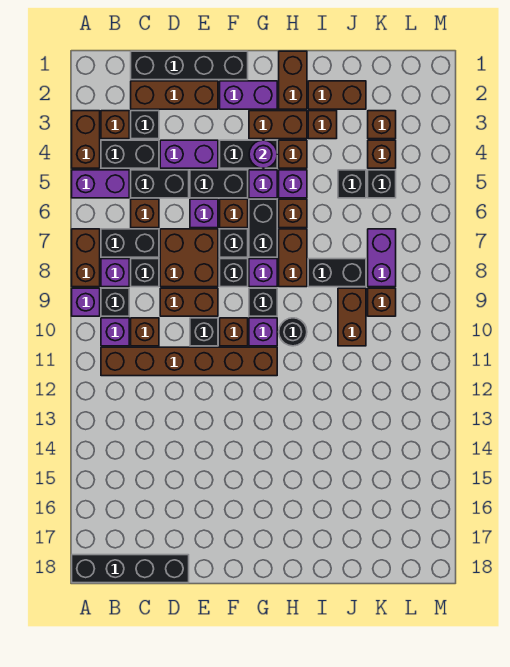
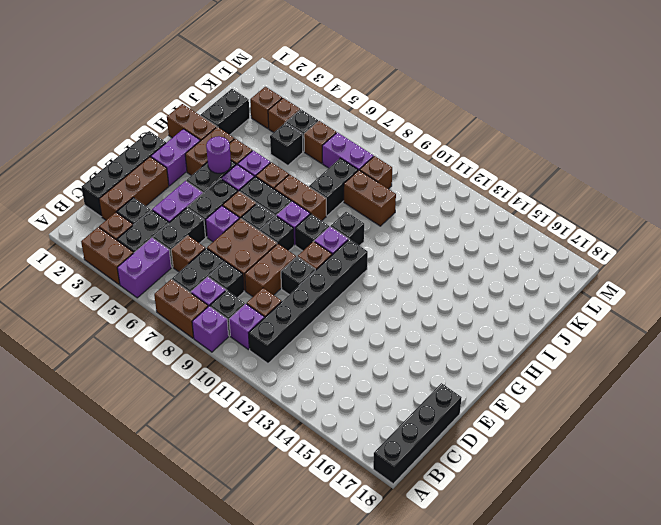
brown brick B11:G11 level 1 -> black brick B11:G11 level 1
black round brick H10 level 1 -> black brick H10 level 1
brown brick I2:J2 level 1 -> black brick I2:J2 level 1
brown brick I3 level 1 -> brown brick K6 level 1

